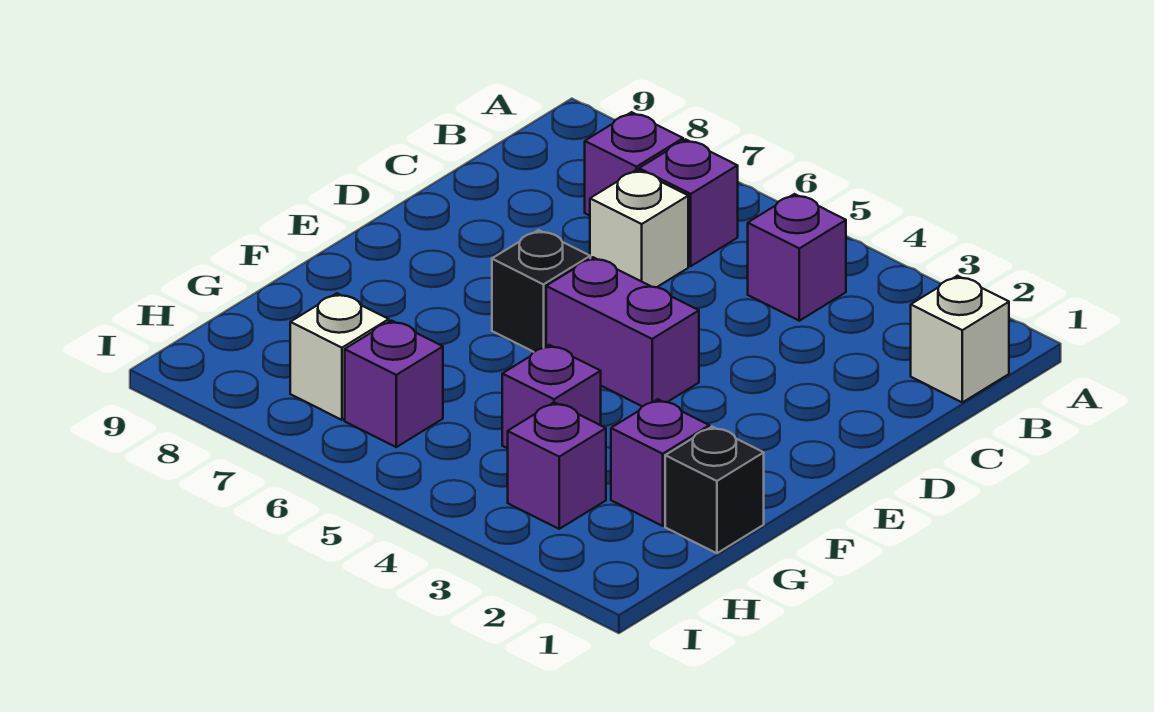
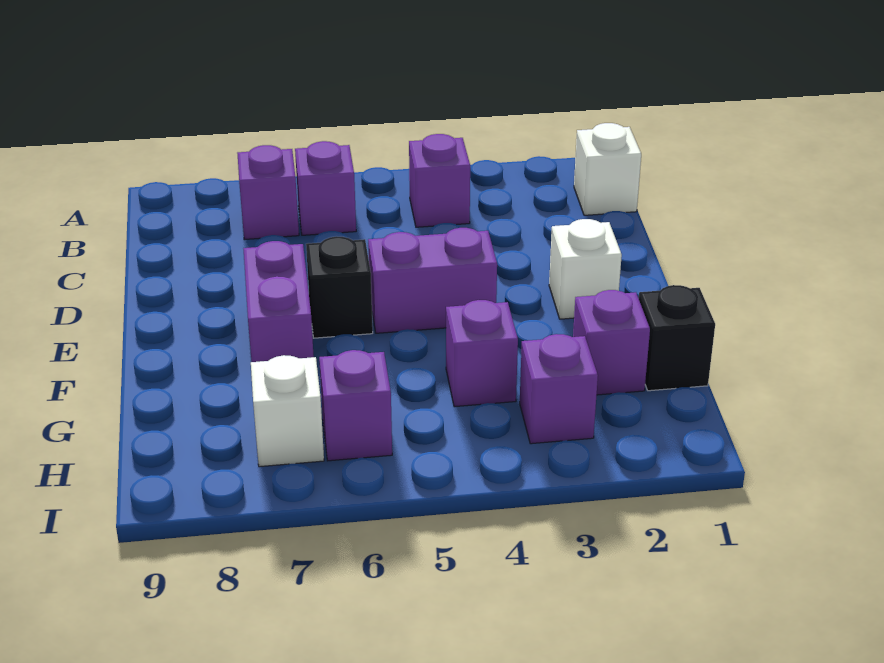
white brick C6 level 1 -> white brick E2 level 1
none -> purple brick E7:F7 level 1

